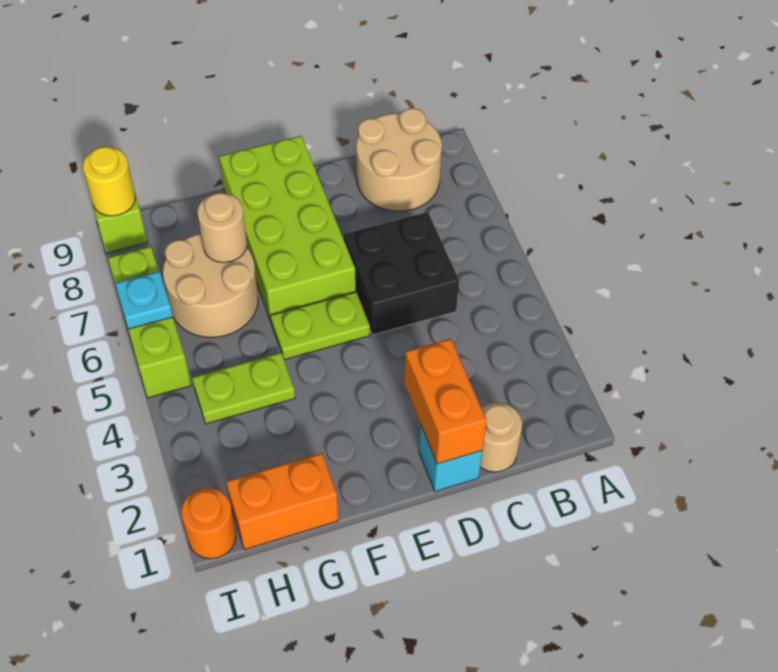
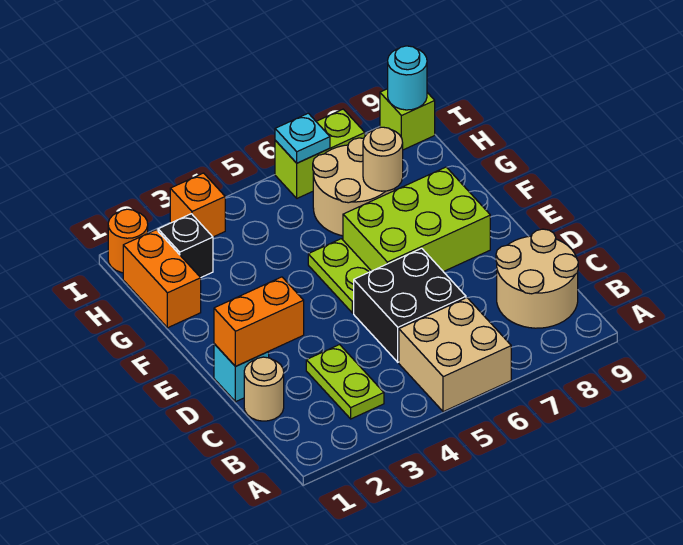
none -> tan brick A5:B6 level 1
lime brick E6:F9 level 1 -> lime brick E6:F8 level 1
lime plate G4:H4 level 1 -> lime plate B3:C3 level 1
none -> black brick H2 level 1
none -> orange brick I3 level 1
lime brick I5:I7 level 1 -> lime brick I6:I7 level 1
yellow round brick I9 level 2 -> cyan round brick I9 level 2

